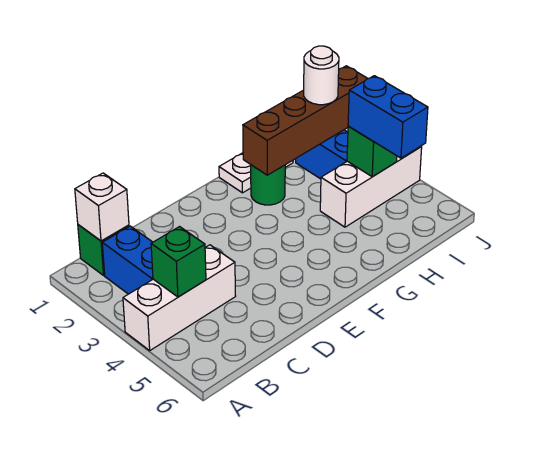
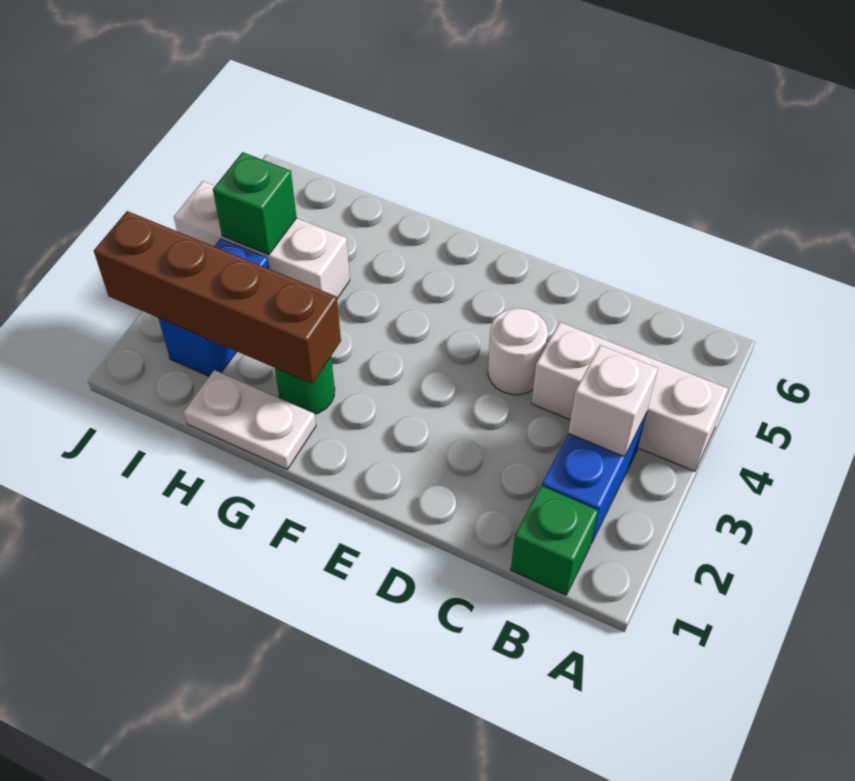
white brick B1 level 2 -> white brick B3 level 2
green brick B4 level 2 -> none
white round brick I2 level 3 -> white round brick D4 level 1
blue brick I4:I5 level 3 -> none

